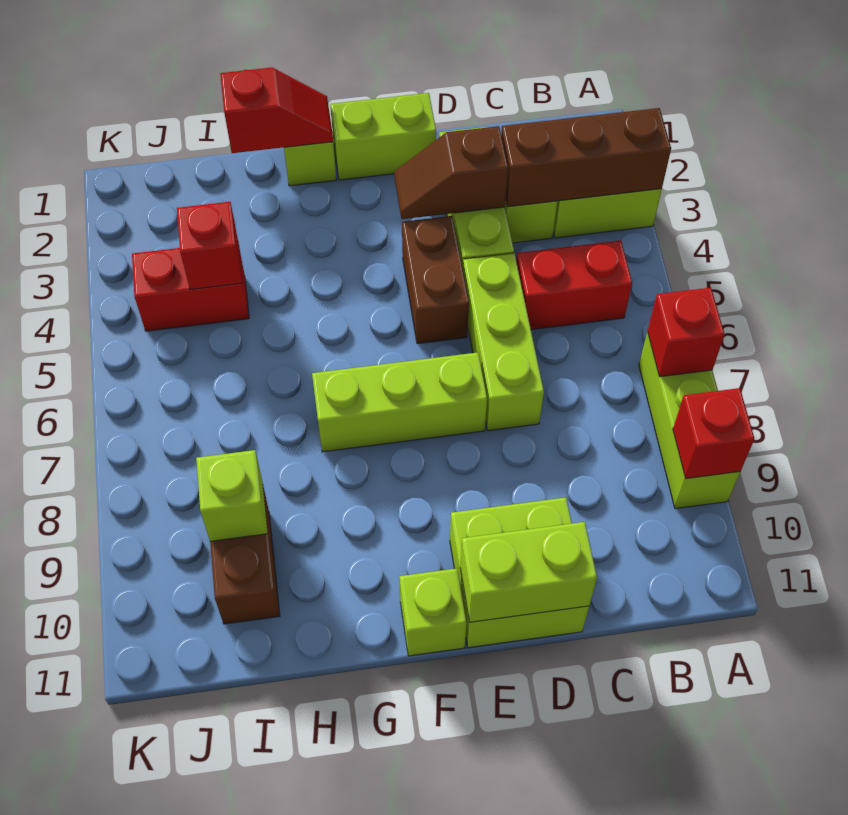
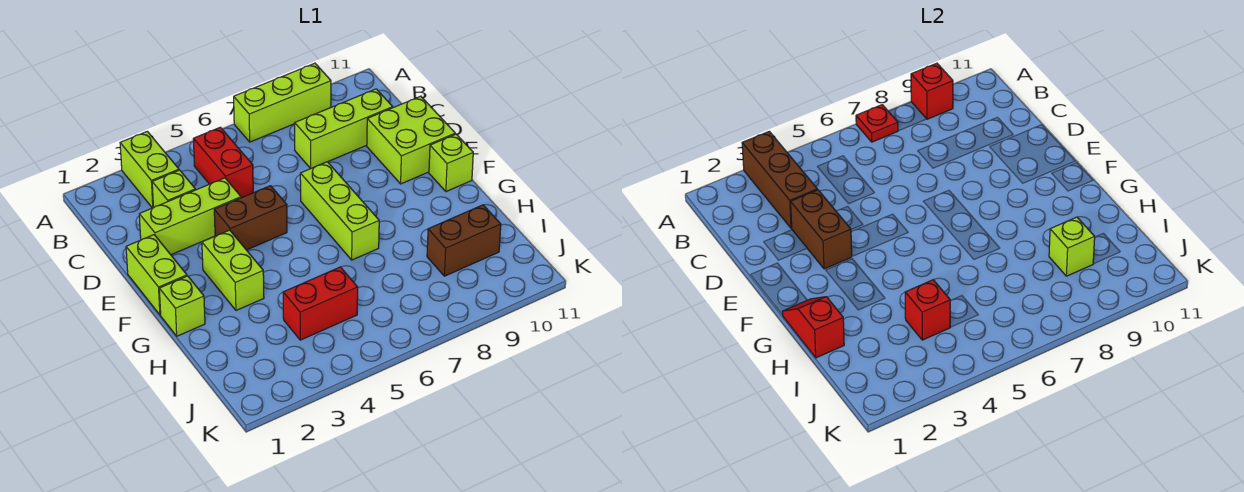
red brick A7 level 2 -> red plate A7 level 2
brown slope D3:E3 level 2 top D -> brown brick D3:E3 level 2
lime brick D5:D7 level 1 -> lime brick C8:C10 level 1
lime brick D11:E11 level 2 -> lime brick F3:G3 level 1
red brick I4:J4 level 1 -> red brick I4:I5 level 1

